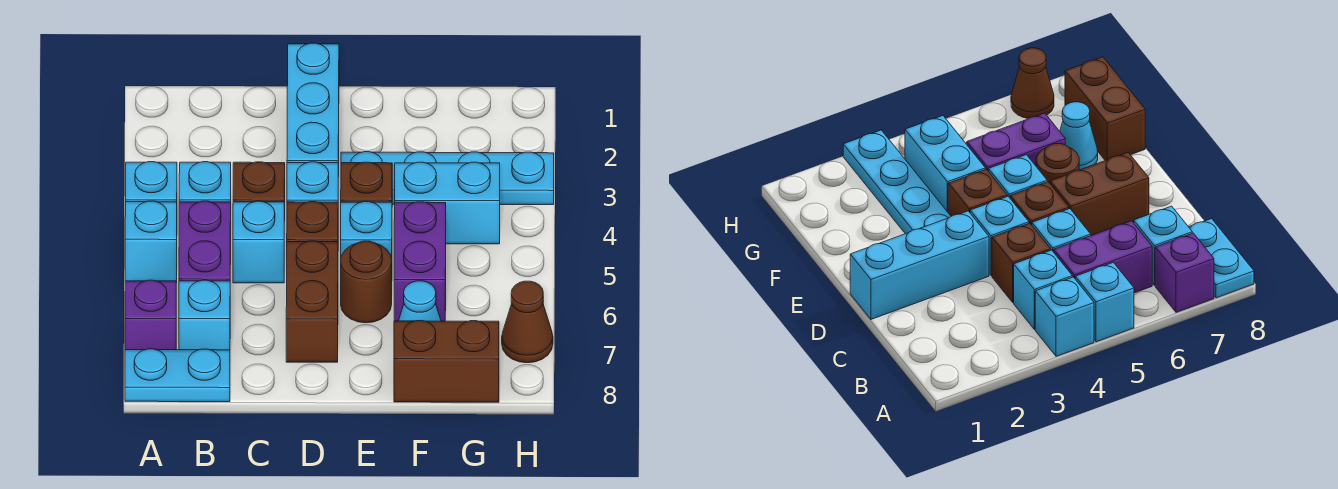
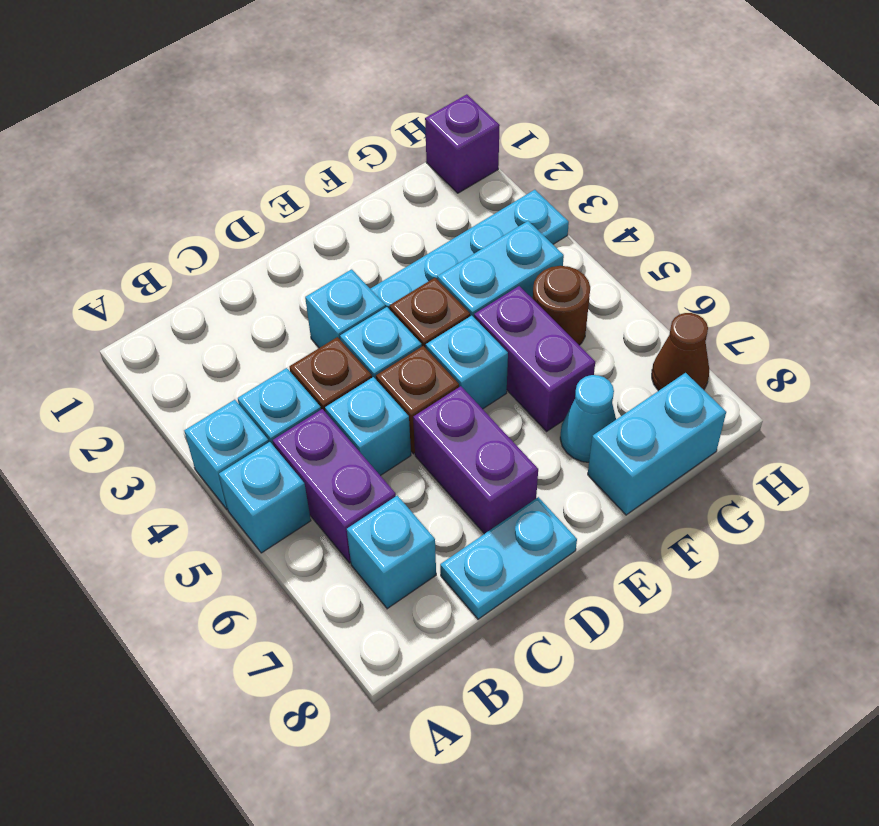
purple brick A7 level 1 -> purple brick H1 level 1
cyan plate A8:B8 level 1 -> cyan plate C8:D8 level 1
cyan brick D1:D3 level 1 -> cyan brick D3 level 1
brown brick D6:D7 level 1 -> purple brick D6:D7 level 1
brown round brick E6 level 1 -> brown round brick G5 level 1
brown brick F8:G8 level 1 -> cyan brick F8:G8 level 1

